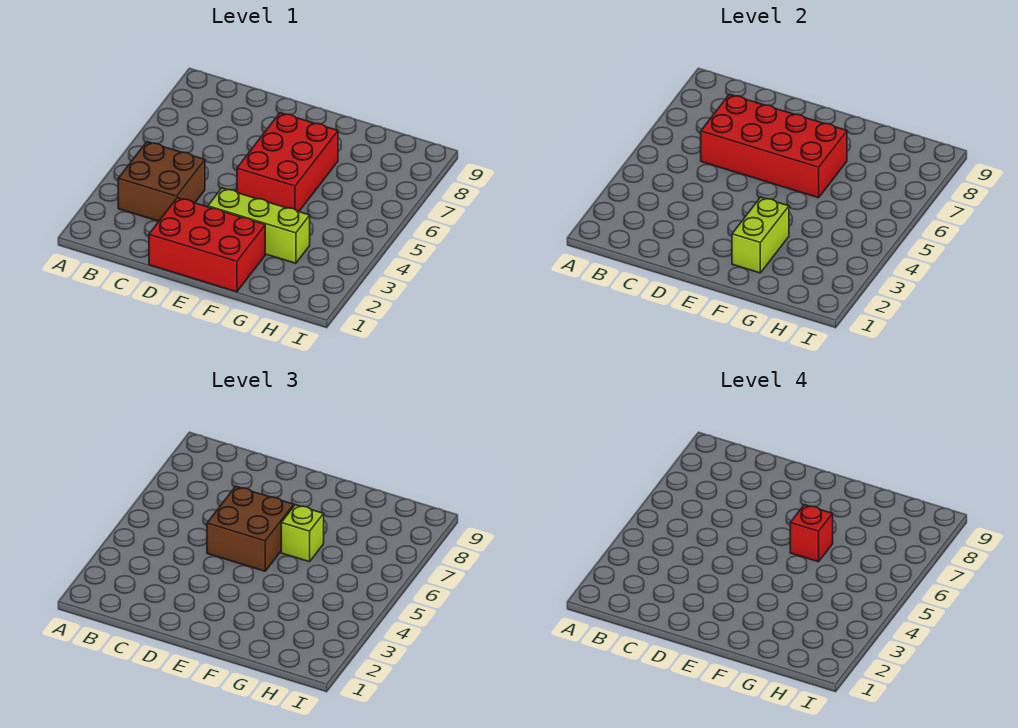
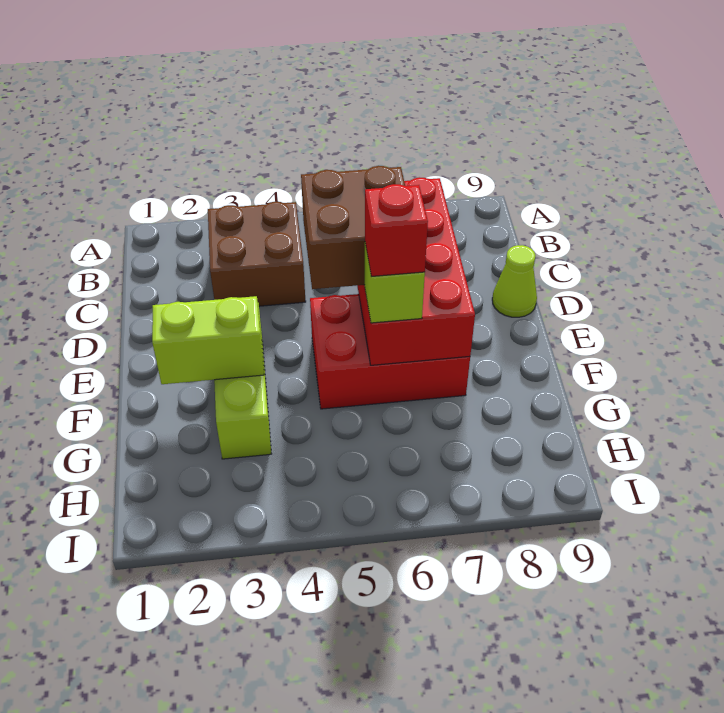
red brick D1:F2 level 1 -> none
none -> lime cone D9 level 1

